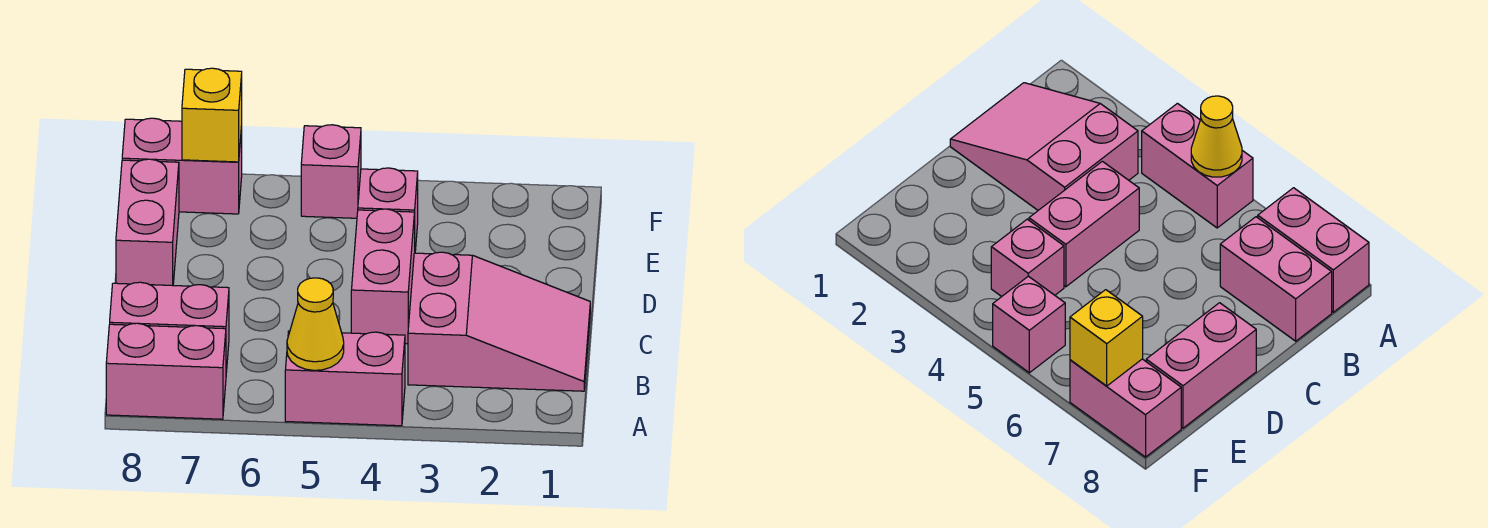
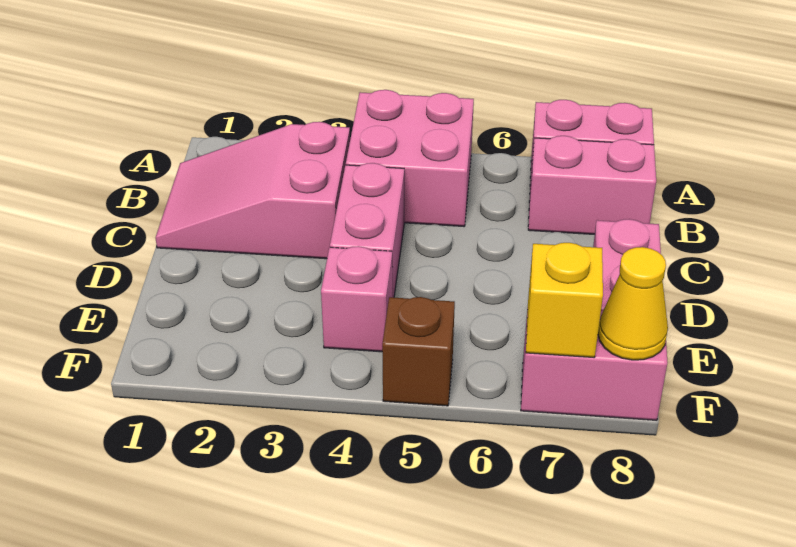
pink brick A4:A5 level 1 -> pink brick A4:B5 level 1
yellow cone A5 level 2 -> yellow cone F8 level 2
pink brick F5 level 1 -> brown brick F5 level 1

